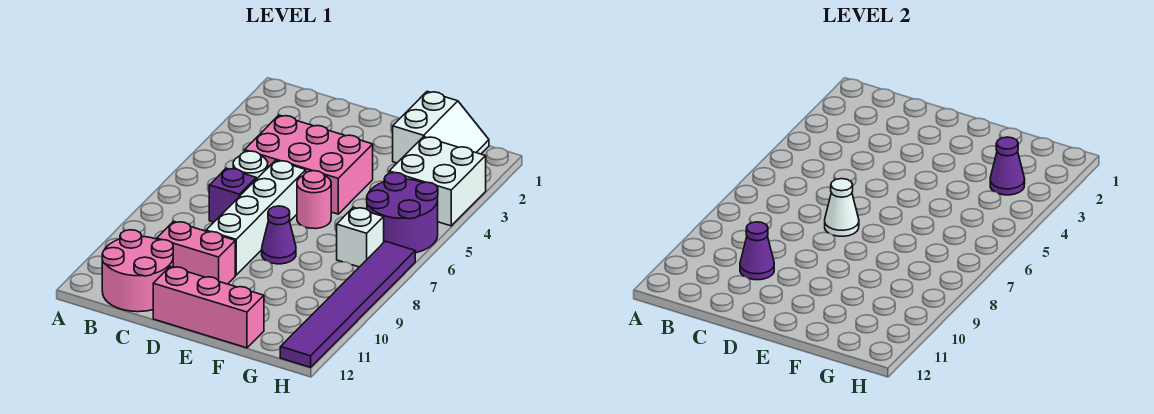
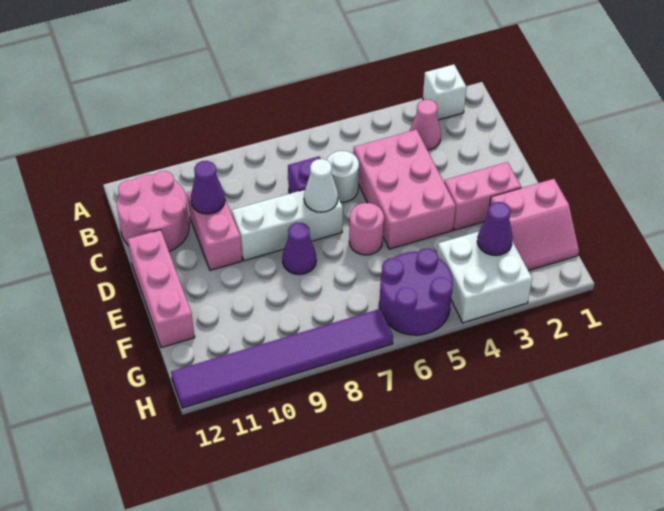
none -> pink cone B3 level 1
white brick D6:D9 level 1 -> white brick D7:D9 level 1
none -> pink brick E2:E3 level 1
white slope F1:G2 level 1 top F -> pink slope F1:G2 level 1 top F
white brick G7 level 1 -> white brick A2 level 1

